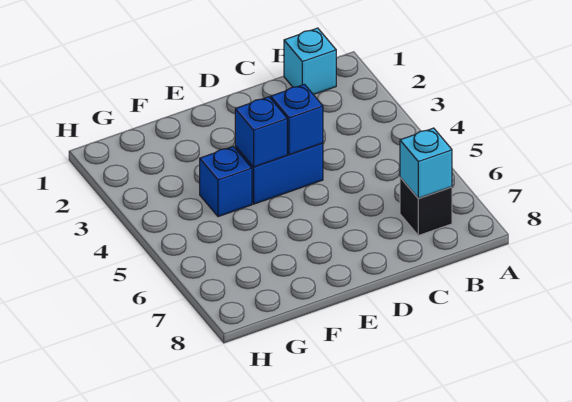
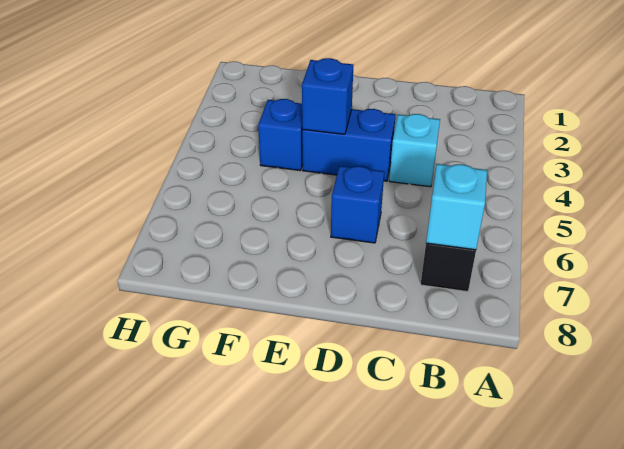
cyan brick B1 level 1 -> cyan brick C4 level 1
blue brick D4 level 2 -> blue brick D6 level 1

